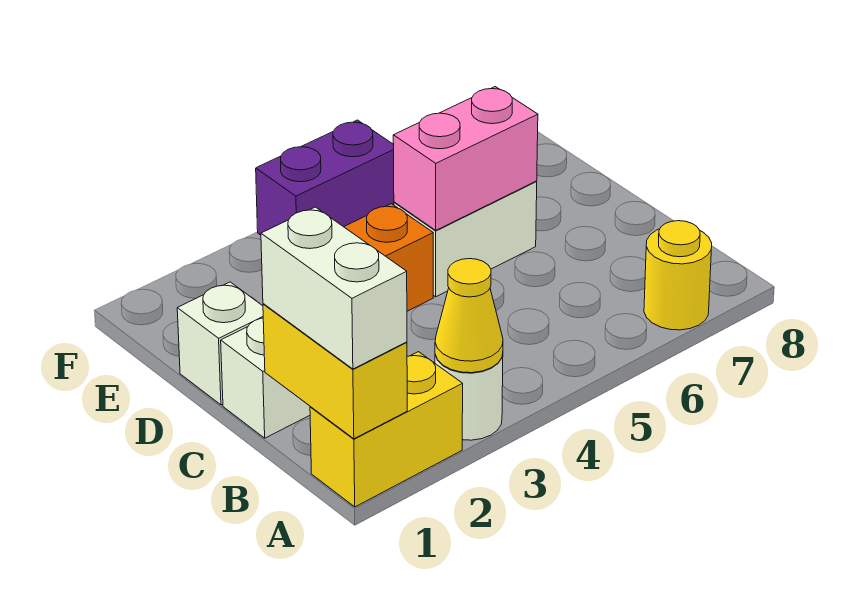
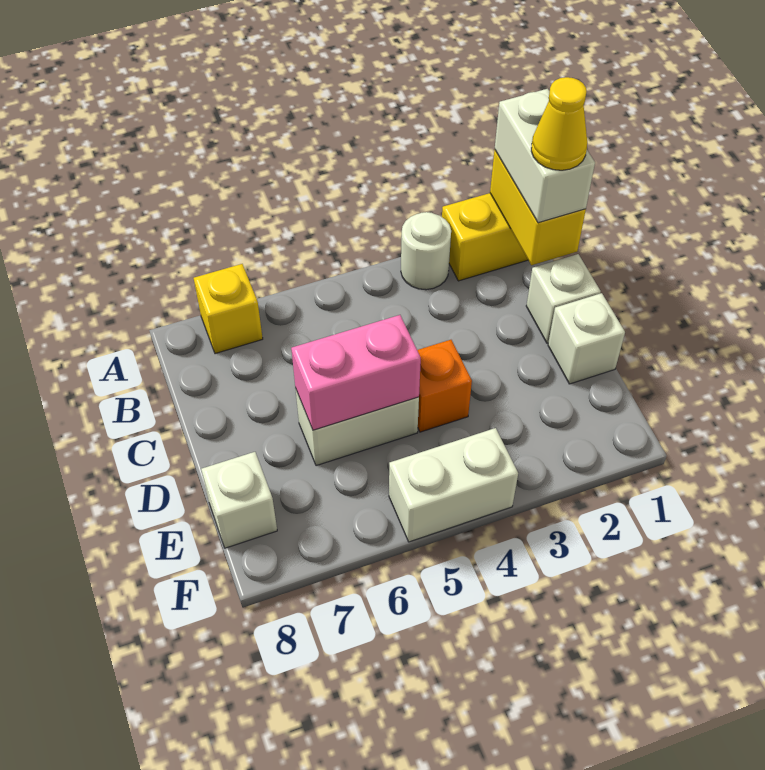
yellow cone A3 level 2 -> yellow cone B1 level 4
yellow round brick A7 level 1 -> yellow brick A7 level 1
none -> white brick E8 level 1
purple brick F4:F5 level 1 -> white brick F4:F5 level 1

